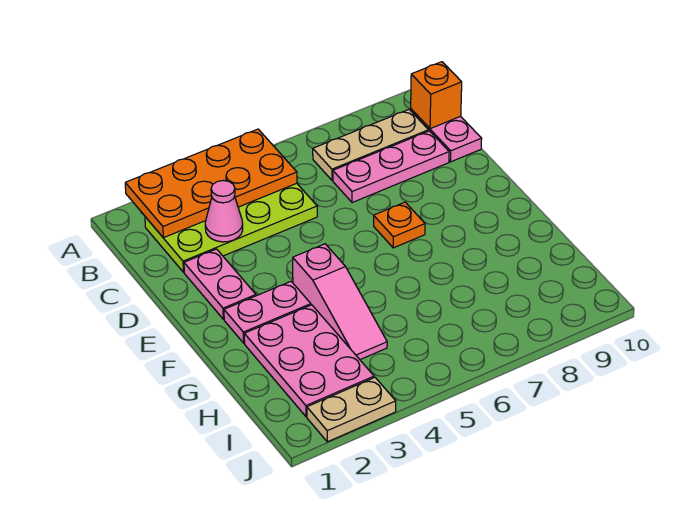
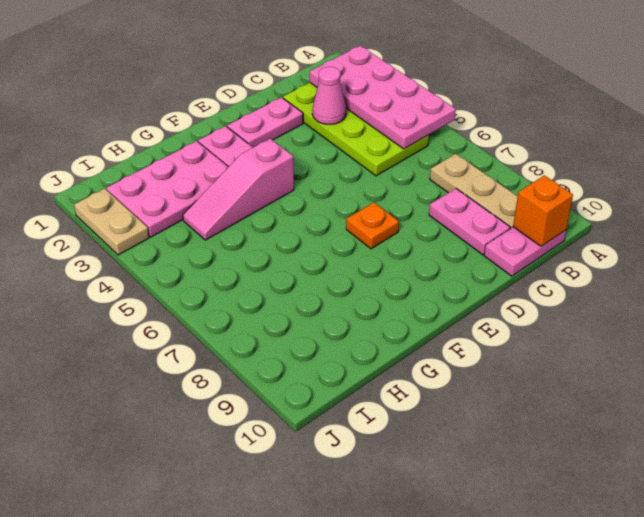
orange plate A2:B5 level 2 -> pink plate A2:B5 level 2
pink plate C7:C9 level 1 -> pink plate C8:C9 level 1

